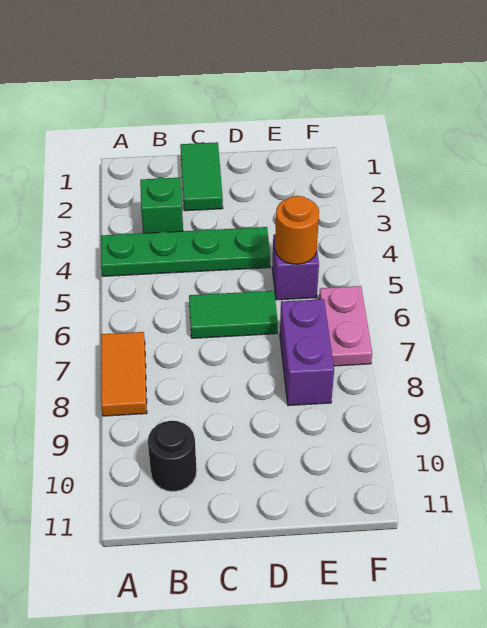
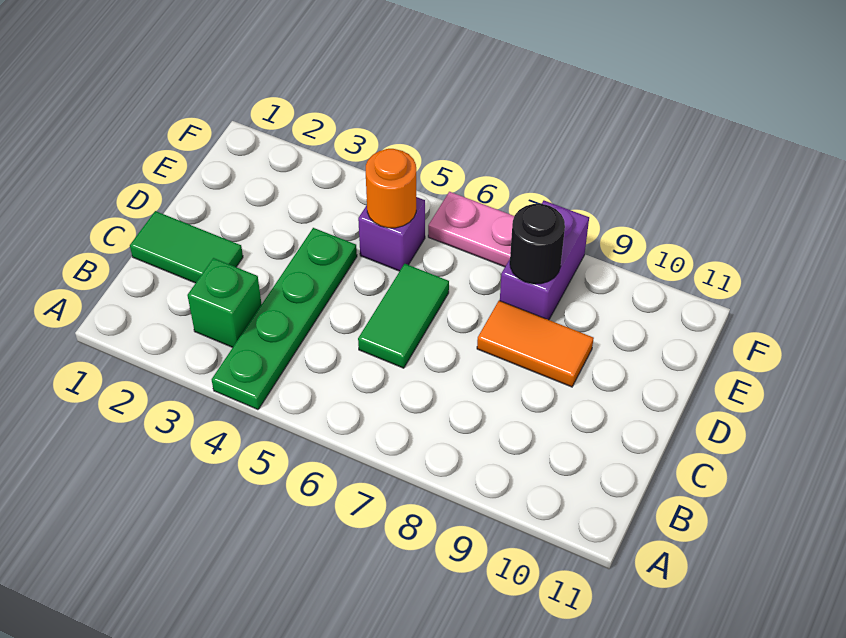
orange tile A7:A8 level 1 -> orange tile D8:D9 level 1
black round brick B10 level 1 -> black round brick E8 level 2
purple brick E7:E8 level 1 -> purple brick E8:F8 level 1

